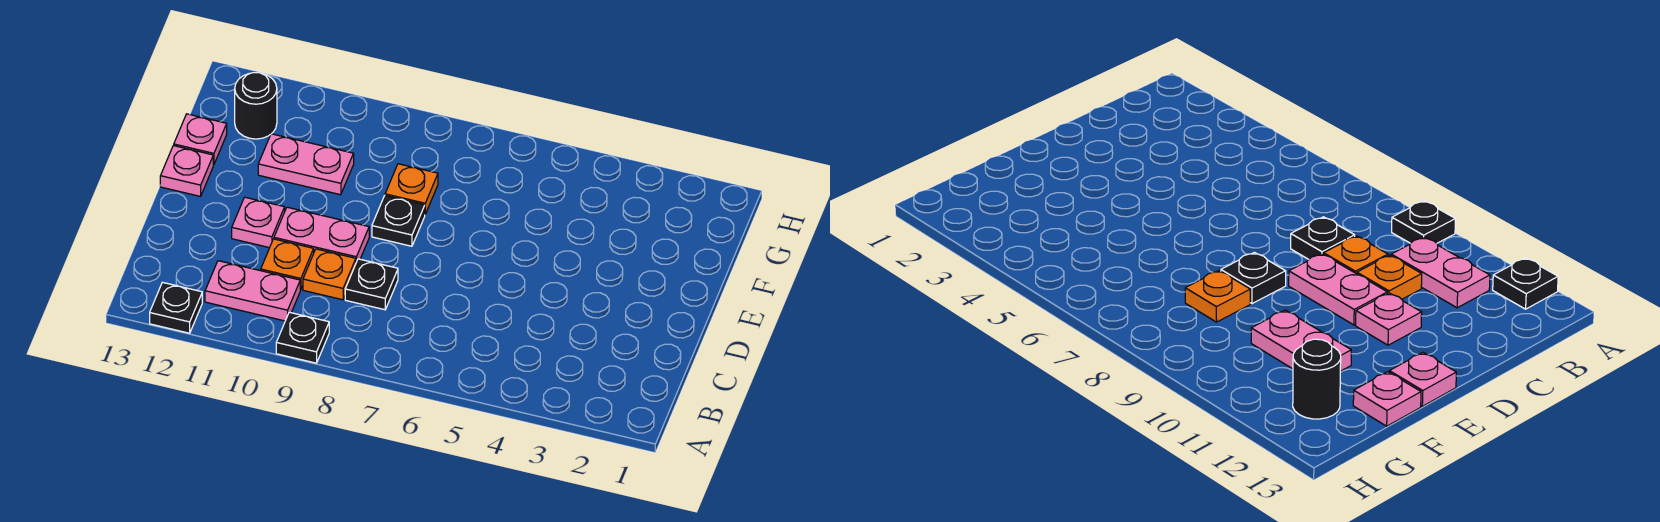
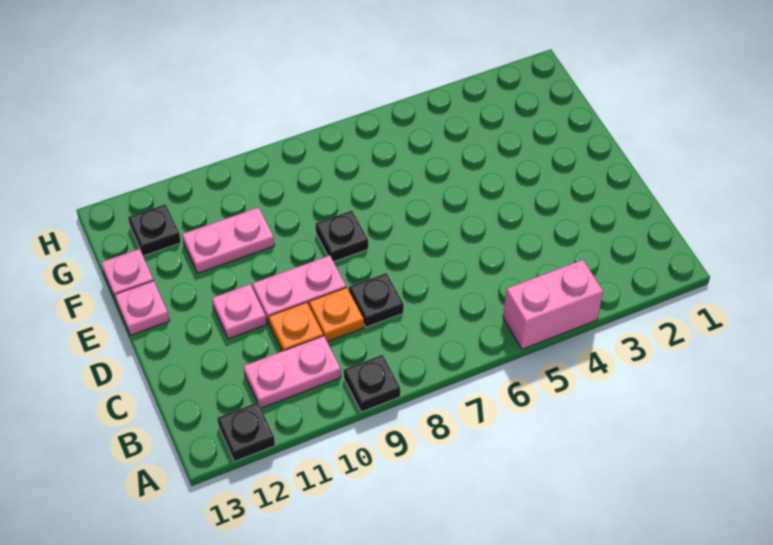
none -> pink brick A4:A5 level 1
orange plate F8 level 1 -> none
black round brick G12 level 1 -> black plate G12 level 1

